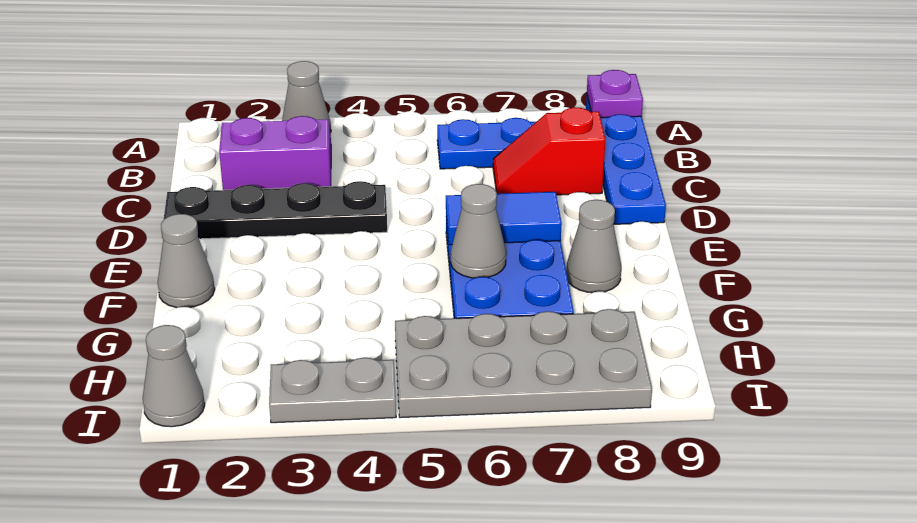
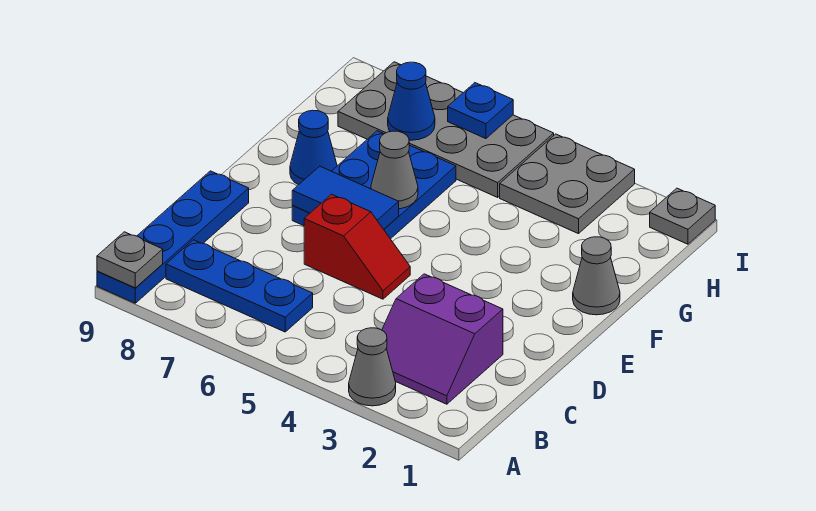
purple plate A9 level 2 -> grey plate A9 level 2
red slope C7:C8 level 1 top 8 -> red slope D5:D6 level 1 top 6
black plate D1:D4 level 1 -> none
grey cone F8 level 1 -> blue cone F8 level 1
none -> blue cone H7 level 2
grey cone I1 level 1 -> grey plate I1 level 1
grey plate I3:I4 level 1 -> grey plate H3:I4 level 1
none -> blue plate I6 level 2

